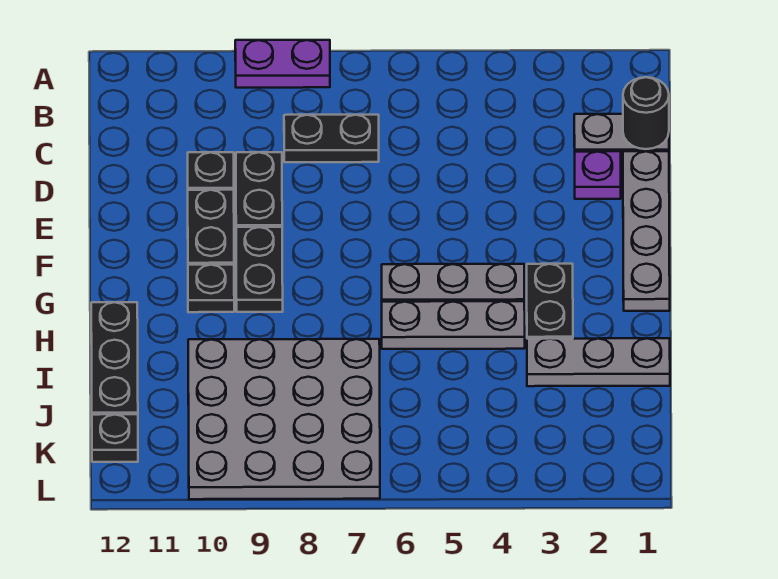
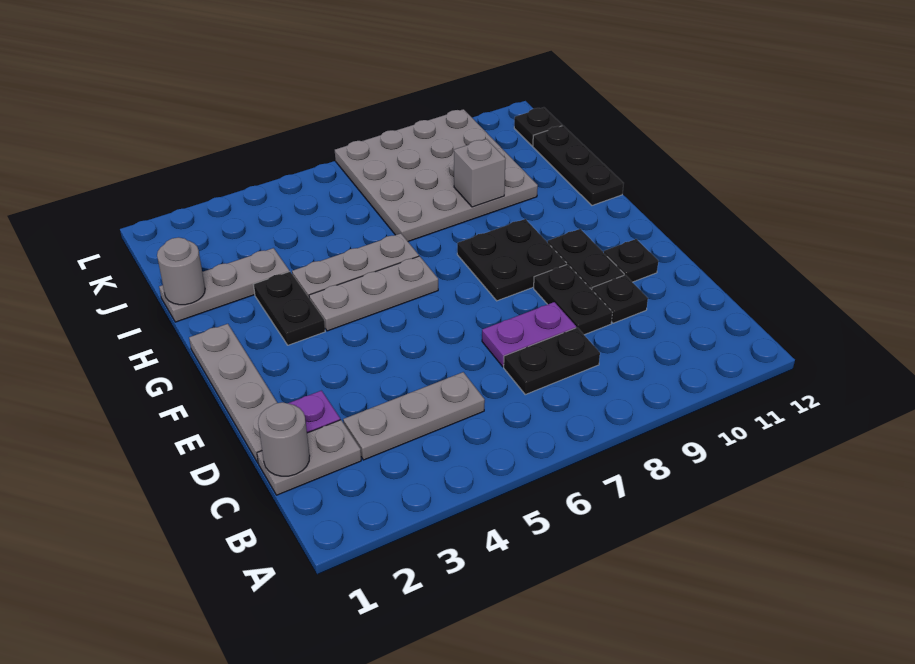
purple plate A8:A9 level 1 -> purple plate D7:D8 level 1
black round brick C1 level 2 -> grey round brick C1 level 2
none -> grey plate C3:C5 level 1
black plate F9:G9 level 1 -> black plate F8:G9 level 1
black plate G10 level 1 -> black plate E11 level 1
none -> grey round brick I1 level 2
none -> grey brick I9 level 2

